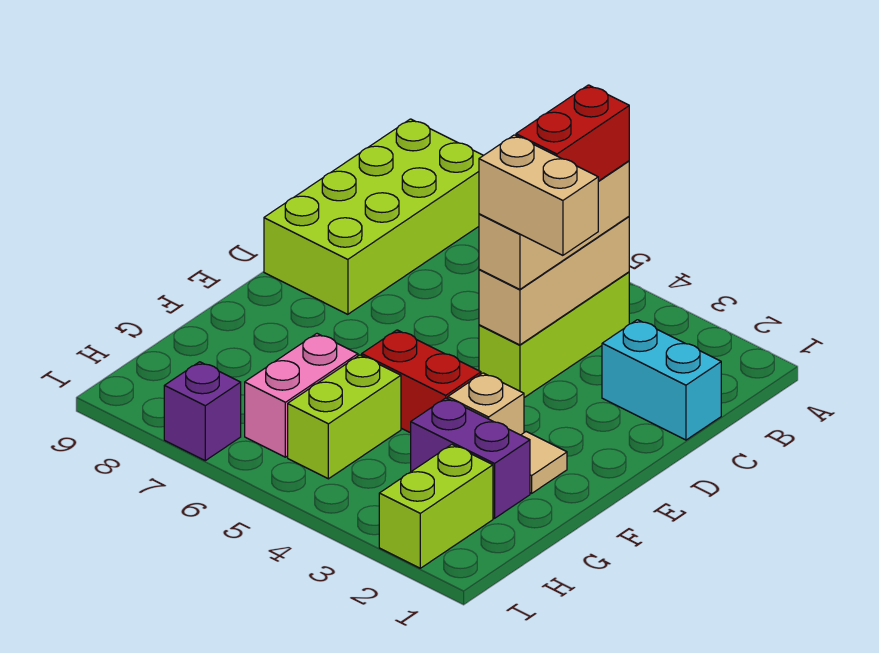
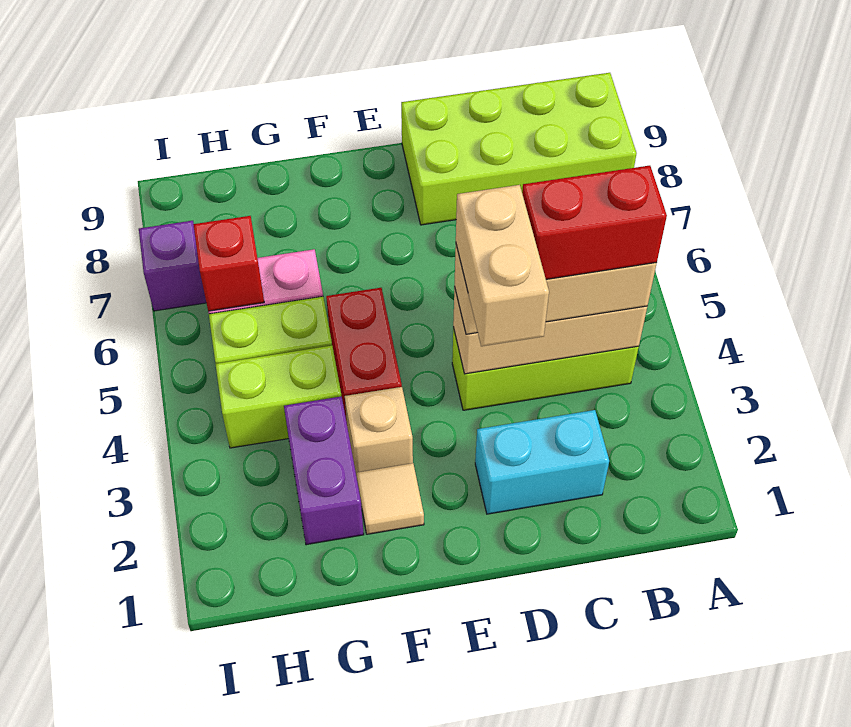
cyan brick C1:C2 level 1 -> cyan brick C2:D2 level 1
lime brick H2:I2 level 1 -> lime brick G4:H4 level 1
none -> red brick H6 level 2

